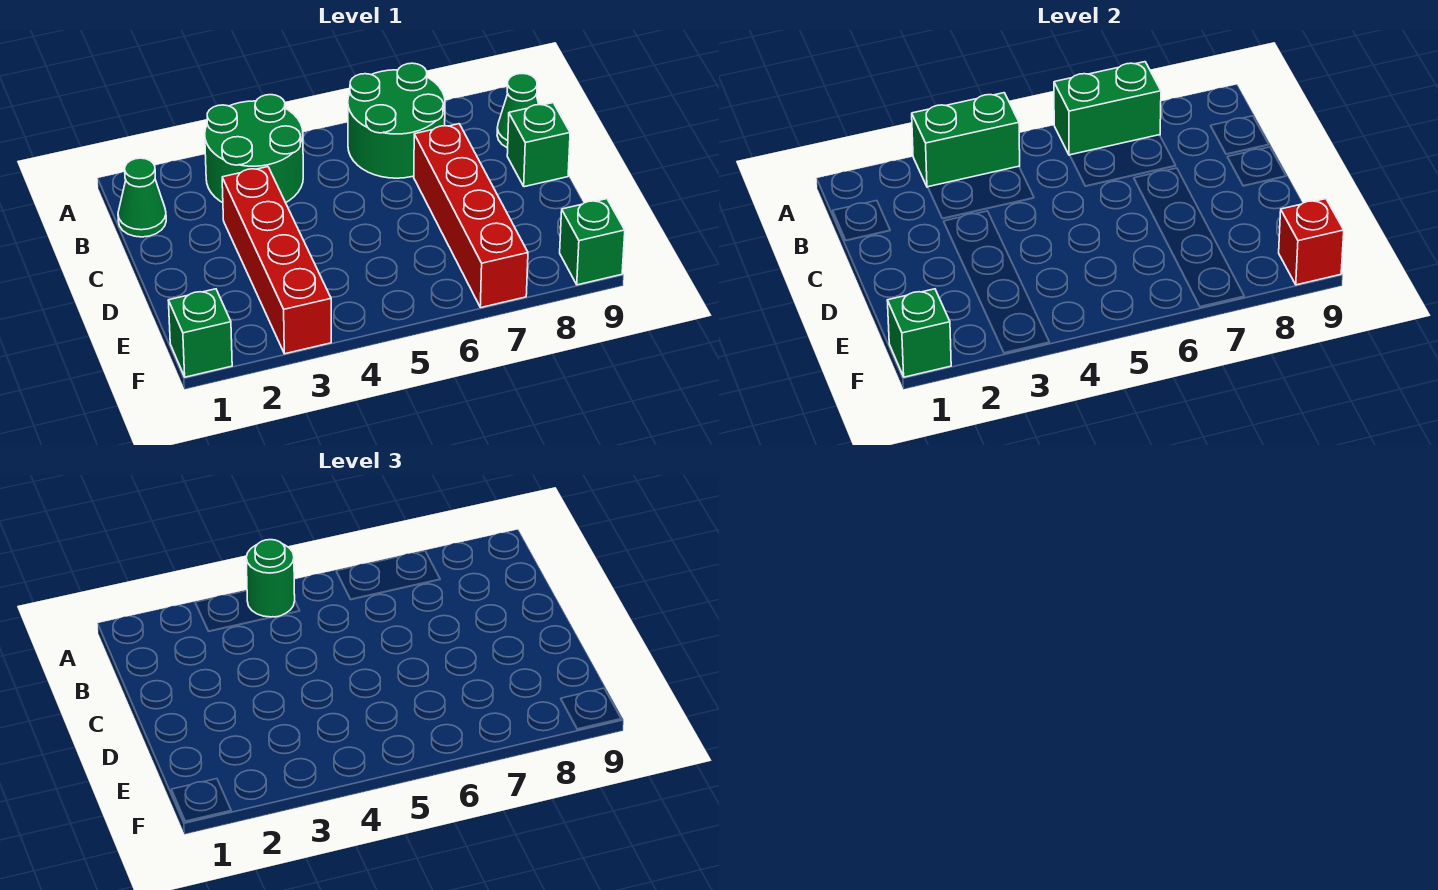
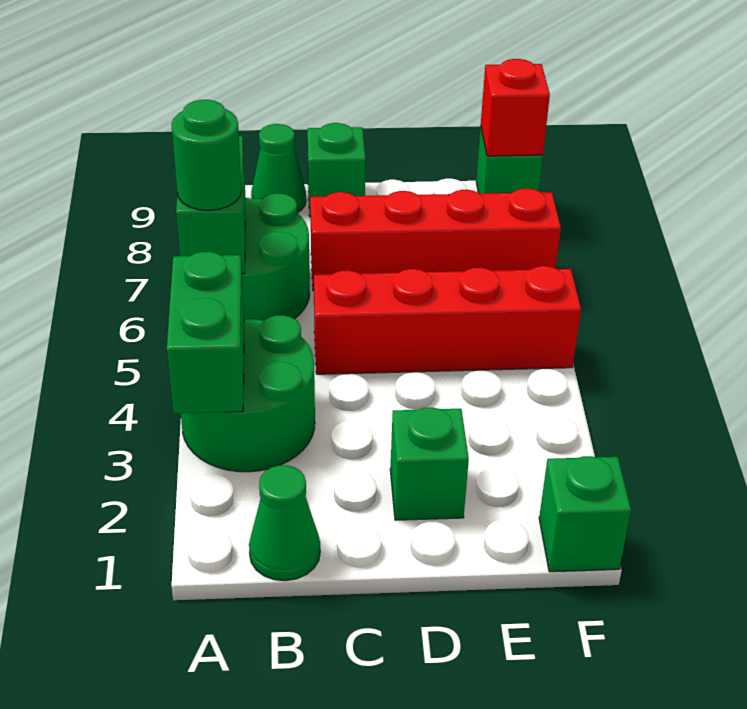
green round brick A4 level 3 -> green round brick A6 level 3
red brick C3:F3 level 1 -> red brick C5:F5 level 1
green brick F1 level 2 -> green brick D2 level 1

